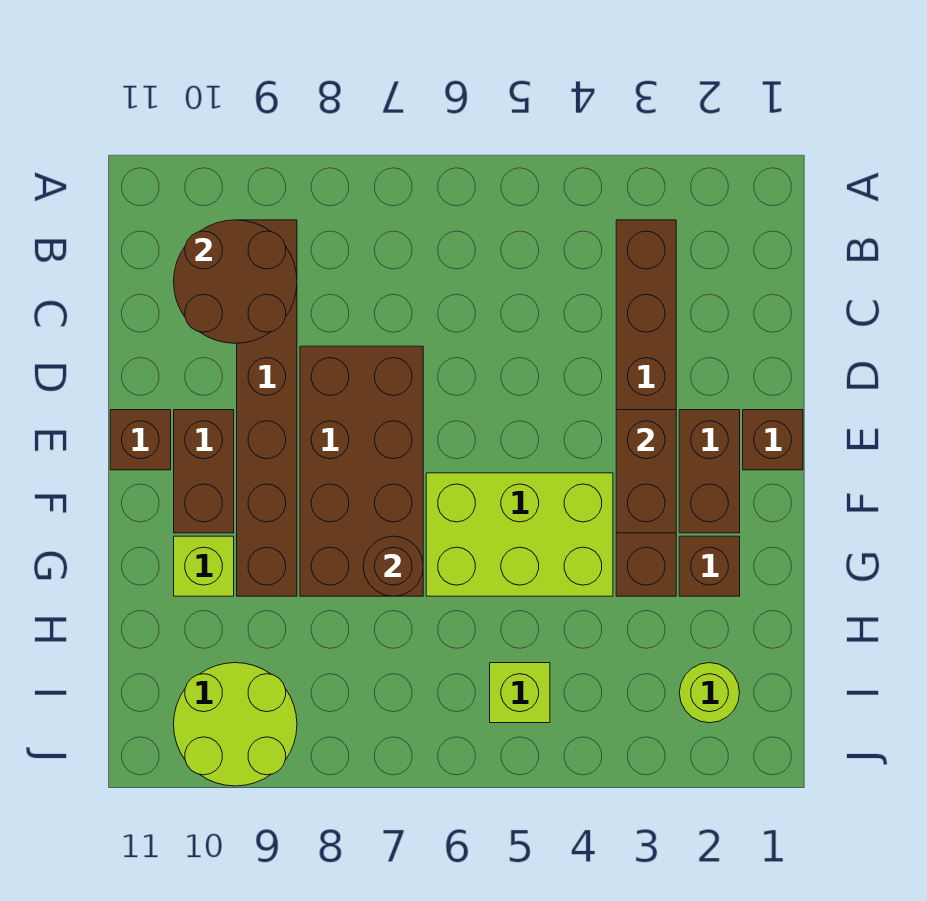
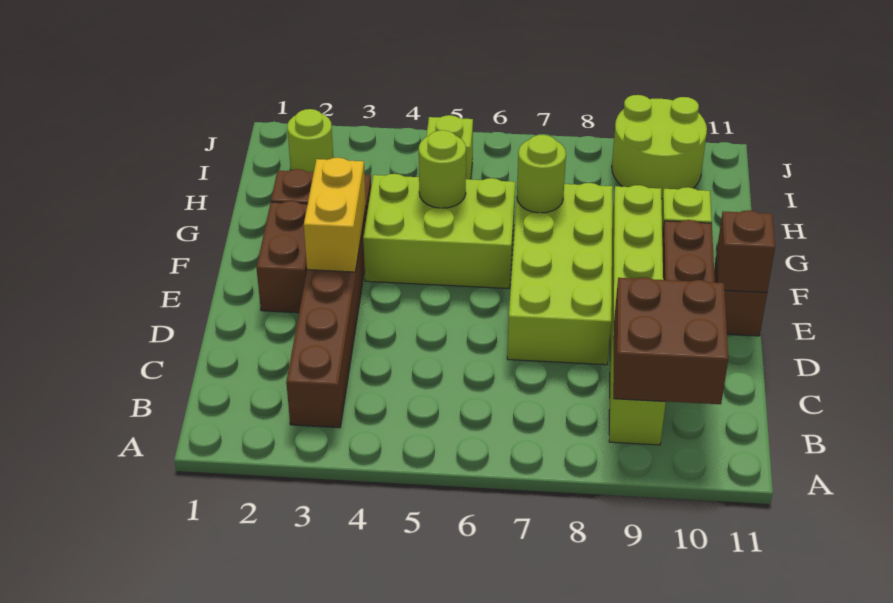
brown brick B9:G9 level 1 -> lime brick B9:G9 level 1
brown round brick B9:C10 level 2 -> brown brick B9:C10 level 2
brown brick D7:G8 level 1 -> lime brick D7:G8 level 1
brown brick E1 level 1 -> brown brick E11 level 2
brown brick E3:F3 level 2 -> yellow brick E3:F3 level 2
none -> lime round brick G5 level 2
brown round brick G7 level 2 -> lime round brick G7 level 2

